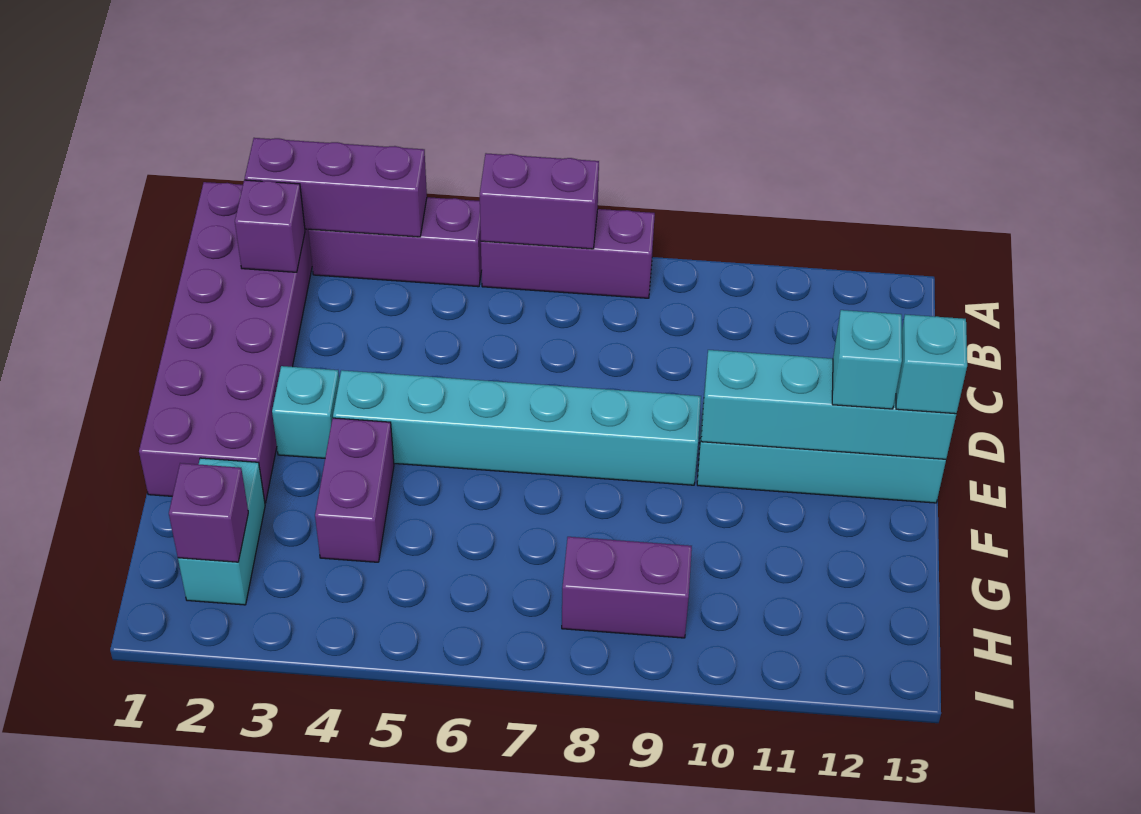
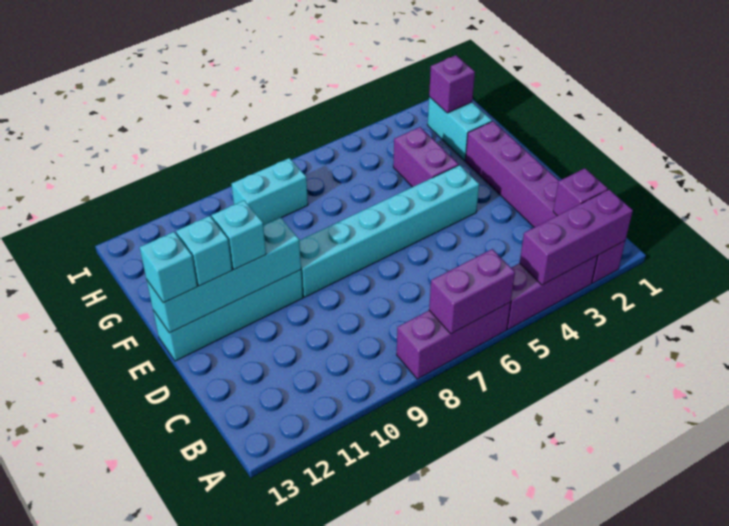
purple brick A1:F2 level 1 -> purple brick A2:F2 level 1
cyan brick E3 level 1 -> cyan brick E11 level 3
purple brick H8:H9 level 1 -> cyan brick H8:H9 level 1

